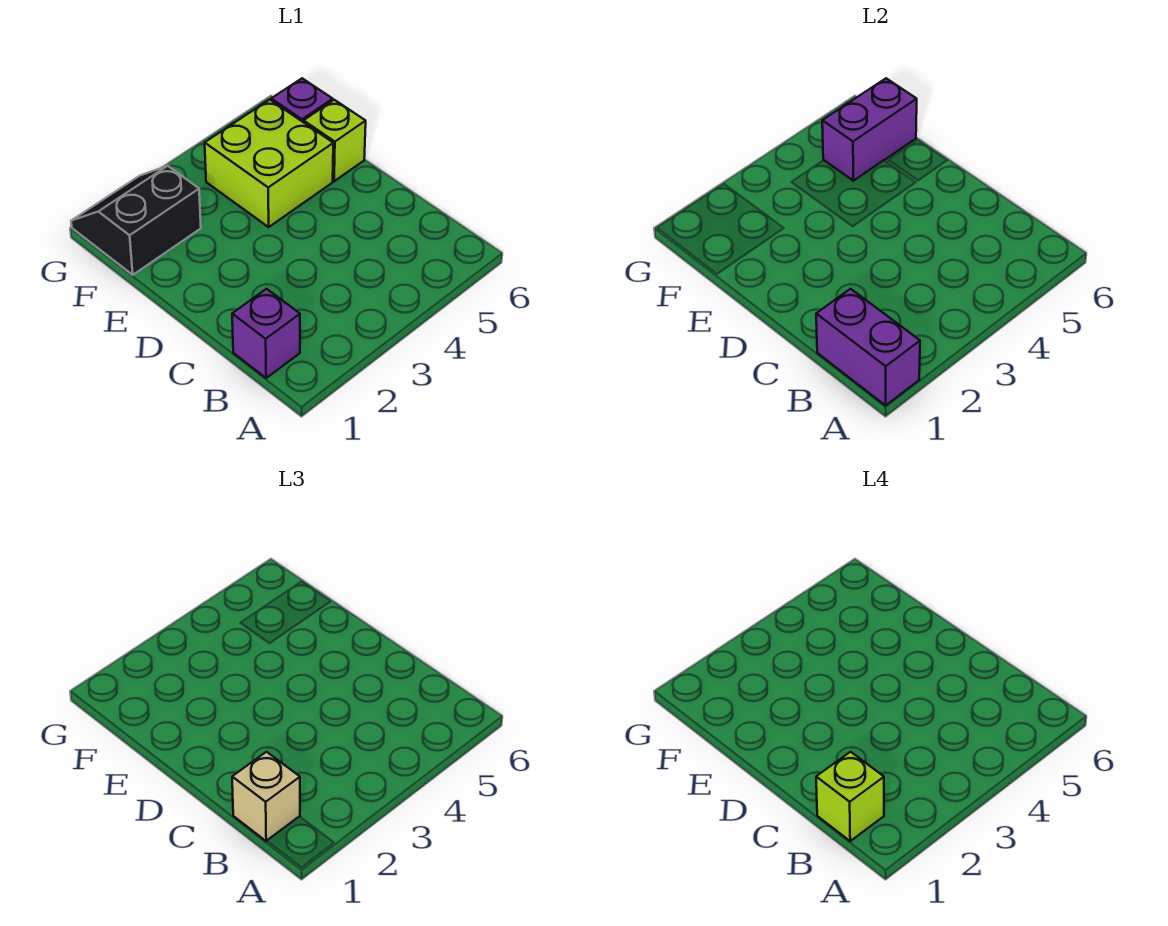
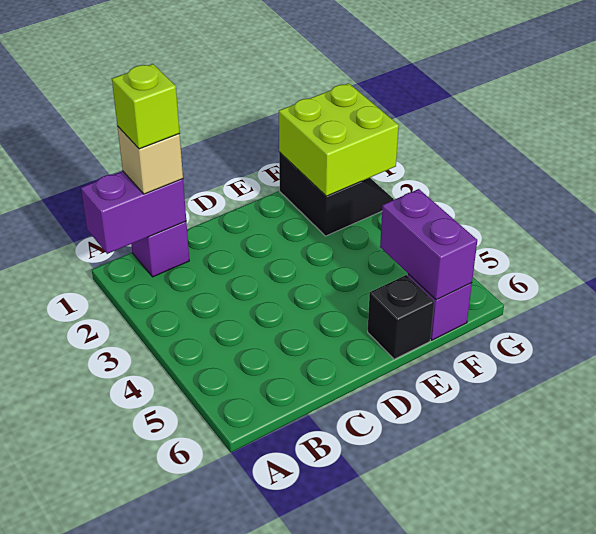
lime brick E4:F5 level 1 -> lime brick F1:G2 level 2
lime brick E6 level 1 -> black brick E6 level 1

